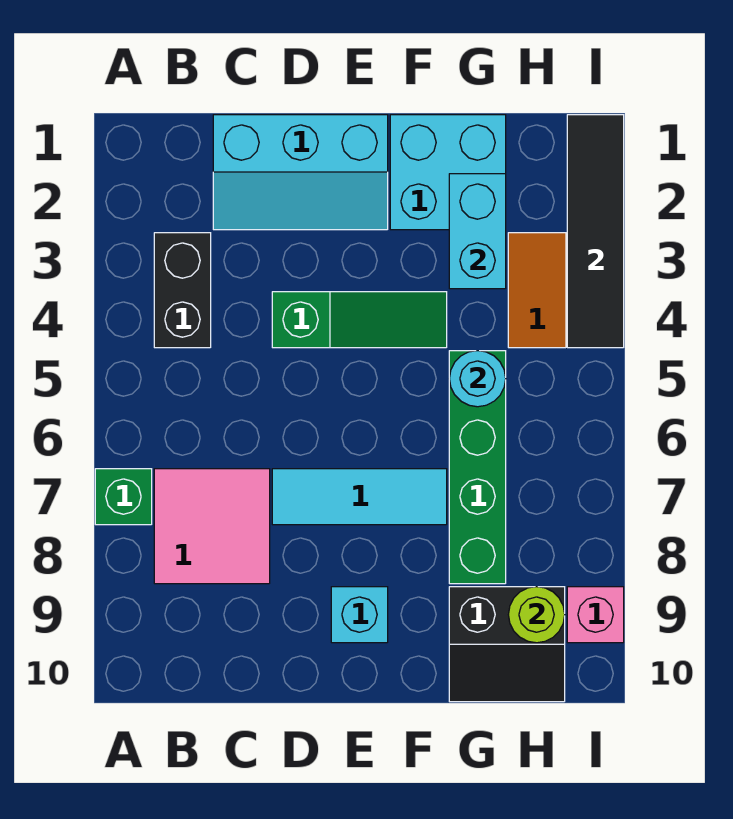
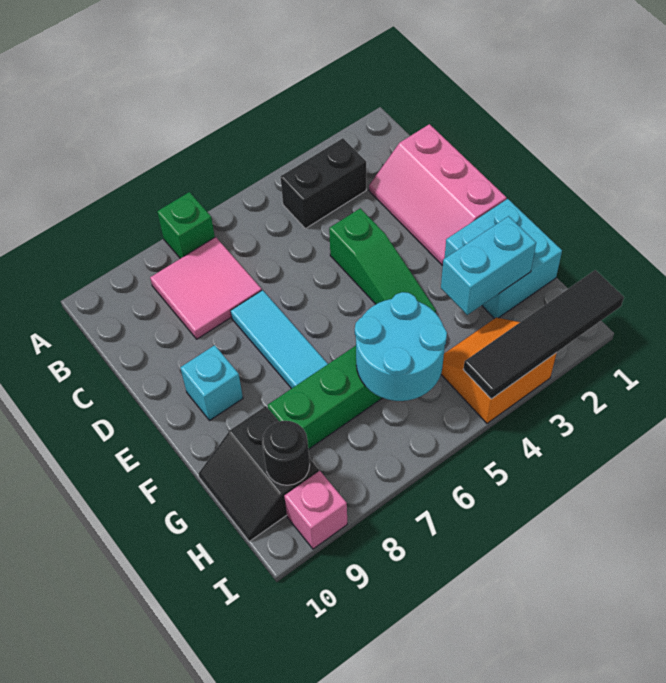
cyan slope C1:E2 level 1 top 1 -> pink slope C1:E2 level 1 top 1
cyan round brick G5 level 2 -> cyan round brick G5:H6 level 2
lime round brick H9 level 2 -> black round brick H9 level 2

